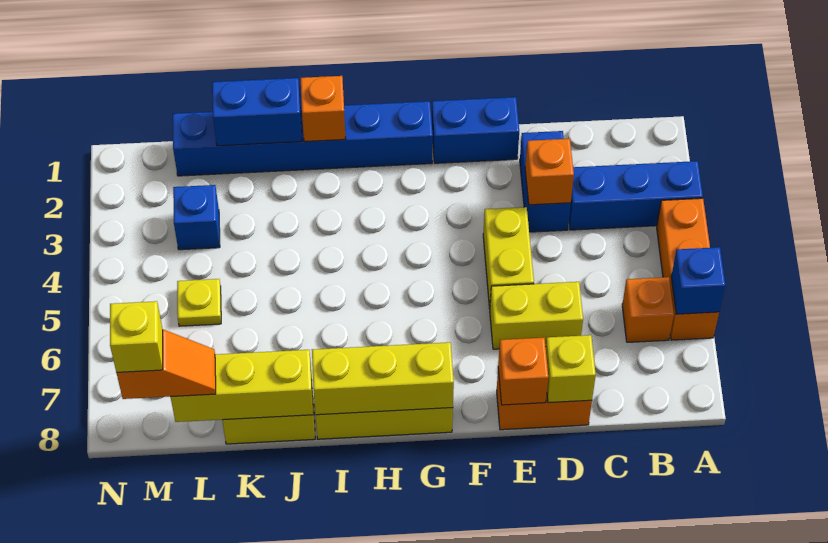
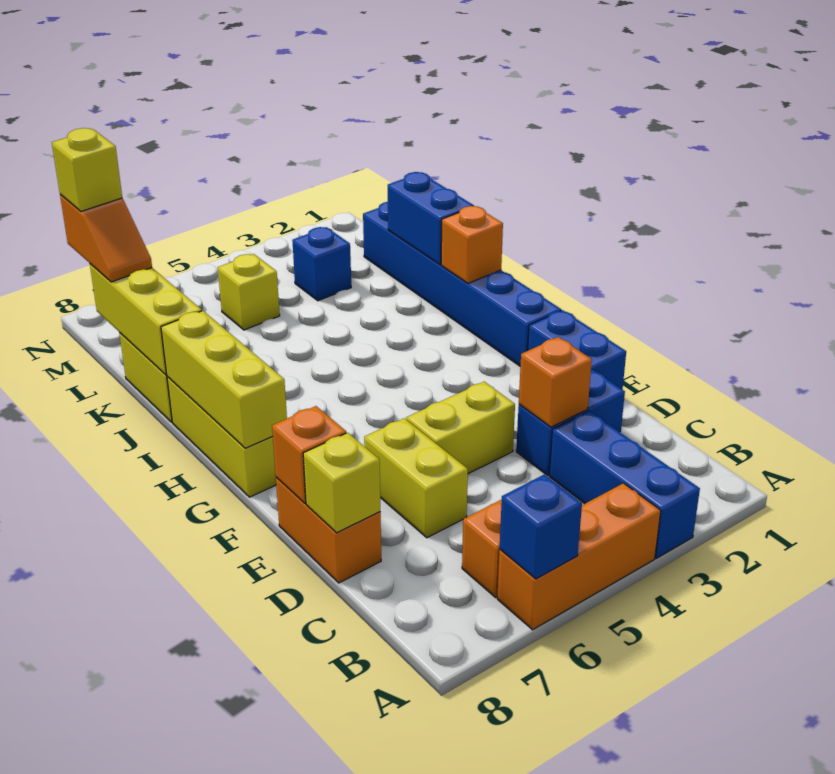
yellow plate L5 level 1 -> yellow brick L5 level 1

